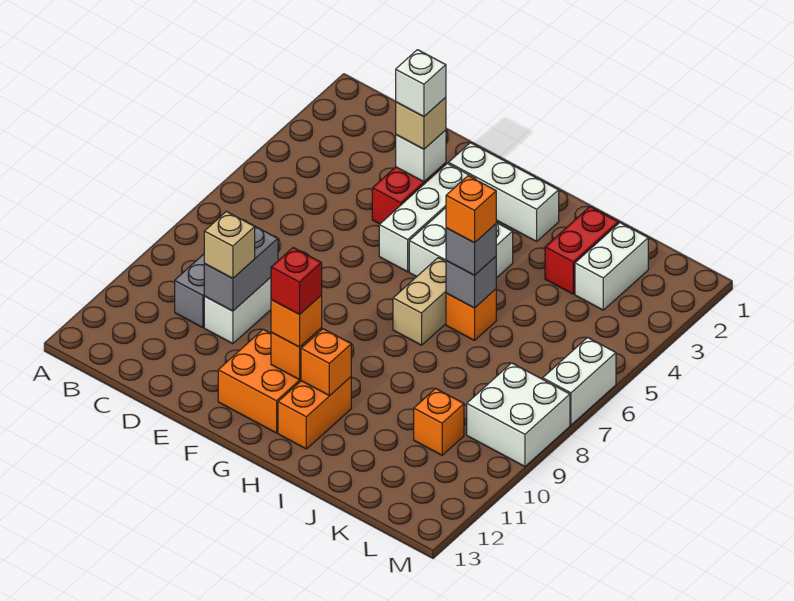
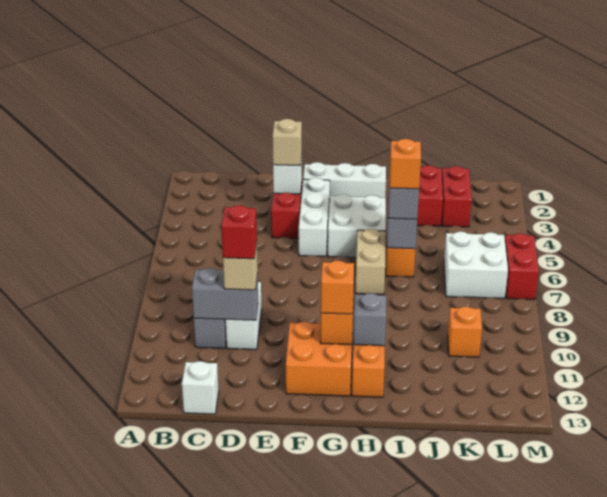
grey brick D9:D10 level 2 -> grey brick C10:D10 level 2
white brick E3 level 4 -> white brick C13 level 1
red brick G11 level 4 -> red brick D10 level 4
orange brick H11 level 2 -> grey brick H11 level 2
white brick K2:K3 level 1 -> red brick K2:K3 level 1
white brick L8:M9 level 1 -> white brick K6:L7 level 1
white brick M6:M7 level 1 -> red brick M6:M7 level 1

